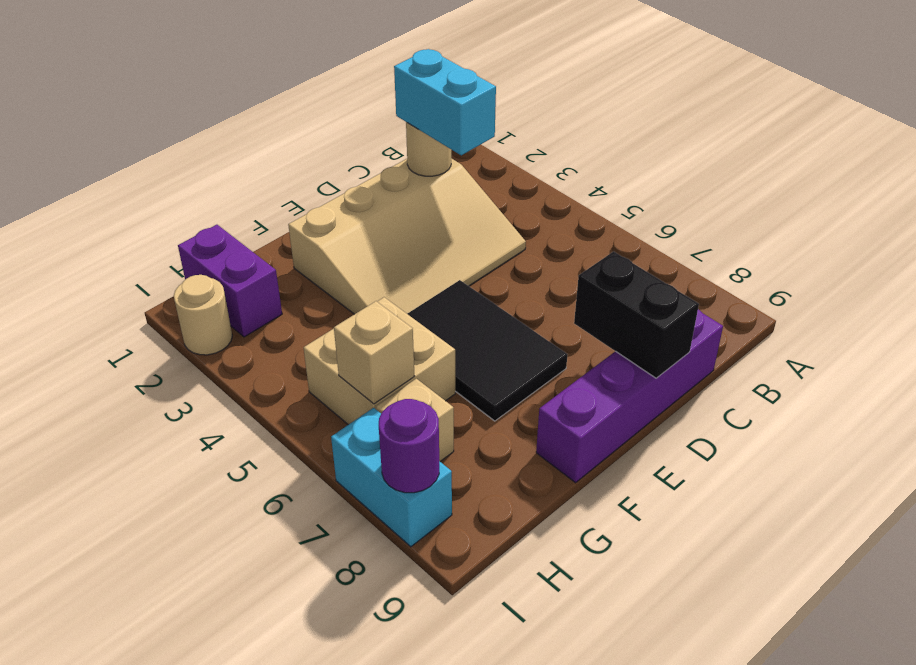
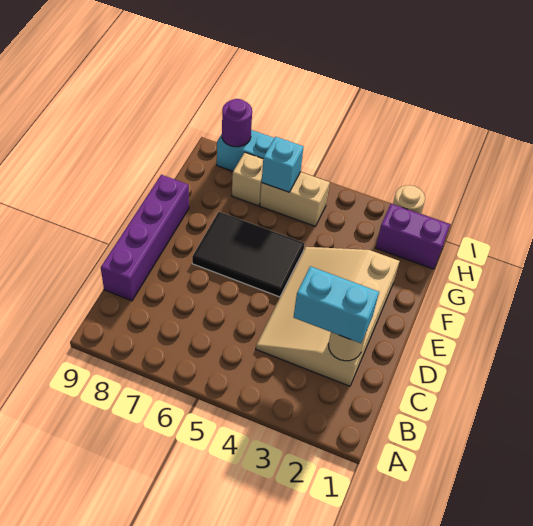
black brick D8:D9 level 2 -> none
tan brick G5:H6 level 1 -> tan brick H5:H6 level 1
tan brick H6 level 2 -> cyan brick H6 level 2

